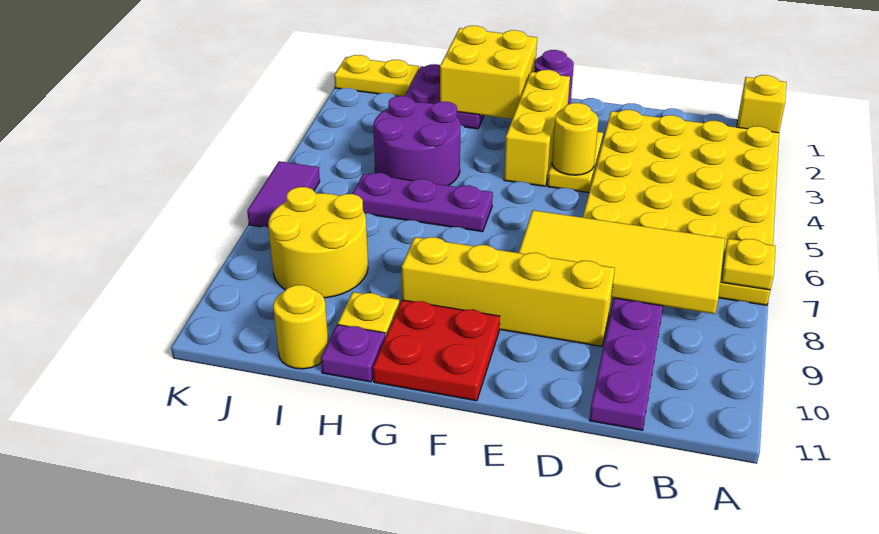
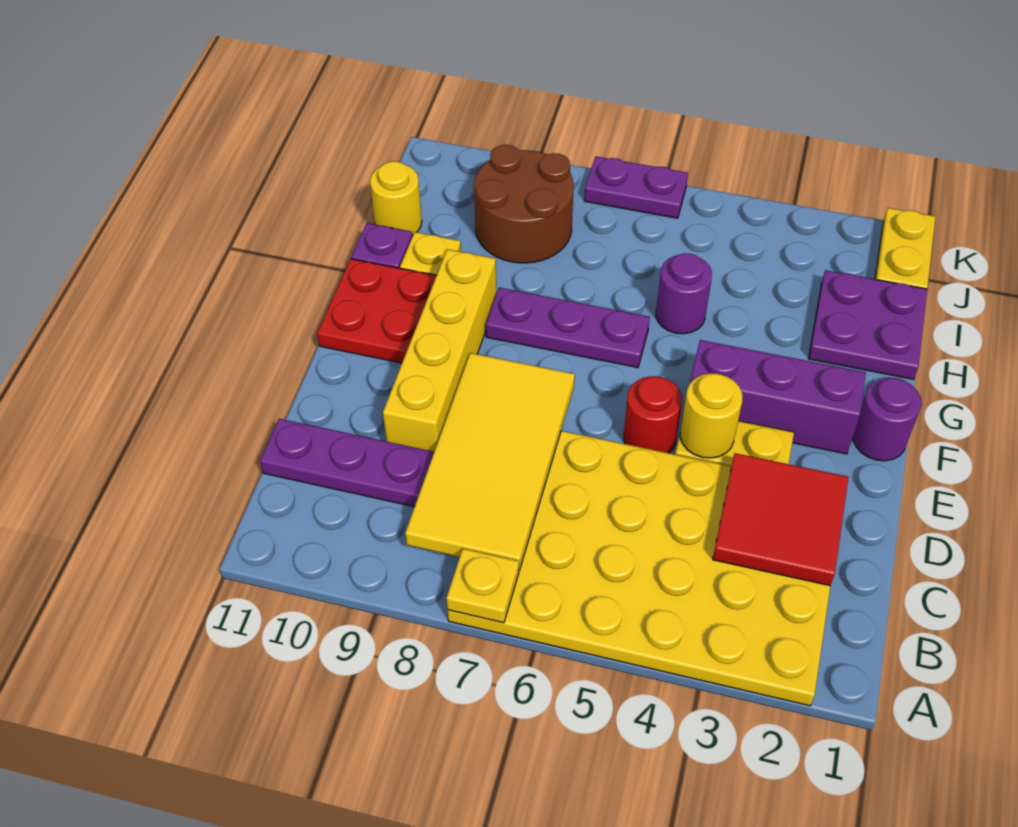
yellow brick A1 level 1 -> none
none -> red tile C2:D3 level 2
none -> red round brick E5 level 1
yellow brick F2:F4 level 1 -> purple brick F2:F4 level 1
yellow brick G1:H2 level 2 -> none
purple plate G6:I6 level 1 -> purple plate G6:G8 level 1
purple round brick H4:I5 level 1 -> purple round brick H5 level 1
yellow round brick I8:J9 level 1 -> brown round brick I8:J9 level 1
purple tile K6:K7 level 1 -> purple plate K6:K7 level 1

